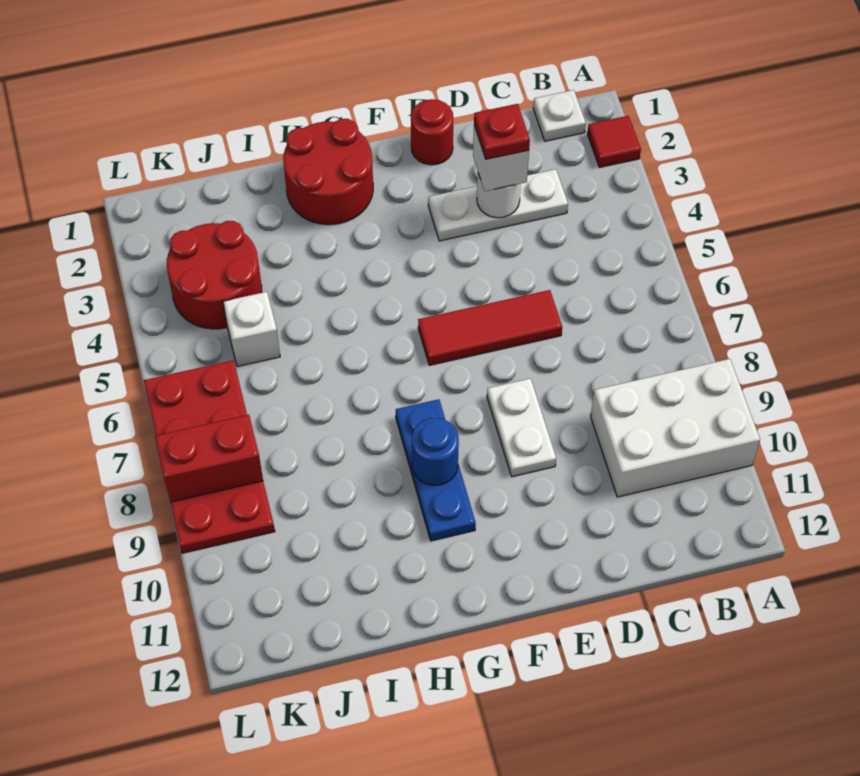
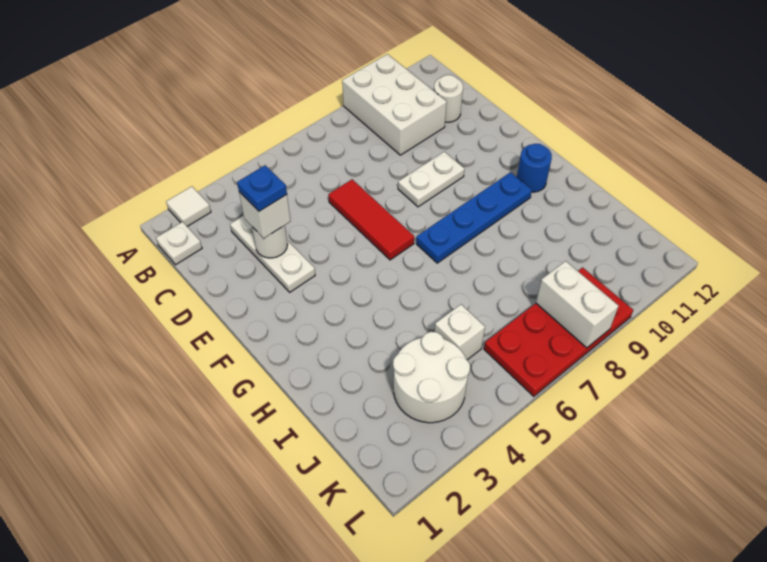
red tile A2 level 1 -> white tile A2 level 1
none -> white round brick C11 level 1
red plate D3 level 4 -> blue plate D3 level 4
red round brick E1 level 1 -> none
red round brick G1:H2 level 1 -> none
blue plate G8:G10 level 1 -> blue plate G7:G10 level 1
blue round brick G9 level 2 -> blue round brick G11 level 1
red round brick J3:K4 level 1 -> white round brick J3:K4 level 1
red brick K8:L8 level 2 -> white brick K8:L8 level 2

